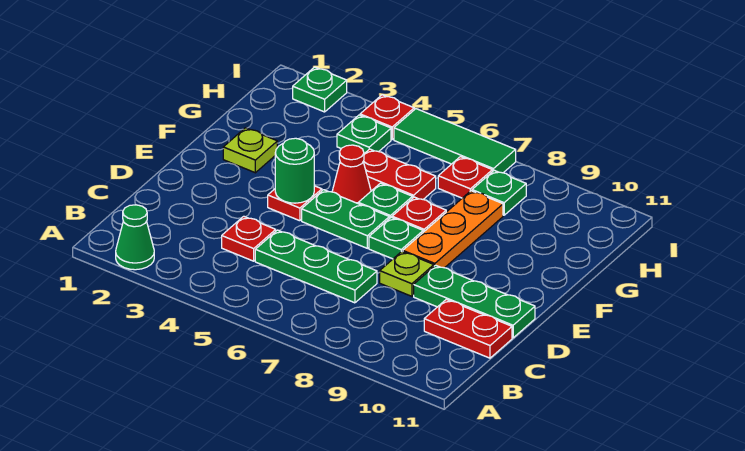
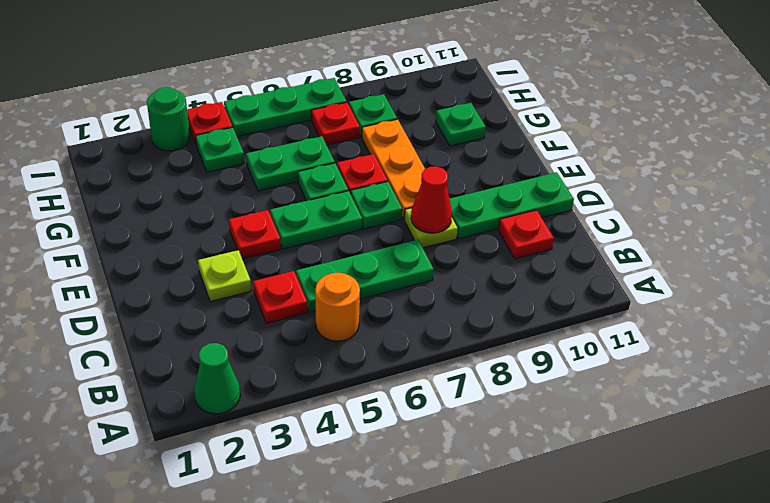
none -> orange round brick B5 level 1
red plate C10:C11 level 1 -> red plate C10 level 1
green round brick E4 level 2 -> green round brick I3 level 1
lime plate F2 level 1 -> lime plate D3 level 1
red cone F5 level 1 -> red cone D8 level 2
red plate G5:G6 level 1 -> green plate G5:G6 level 1
green plate I2 level 1 -> green plate G10 level 1
green tile I5:I7 level 1 -> green plate I5:I7 level 1

